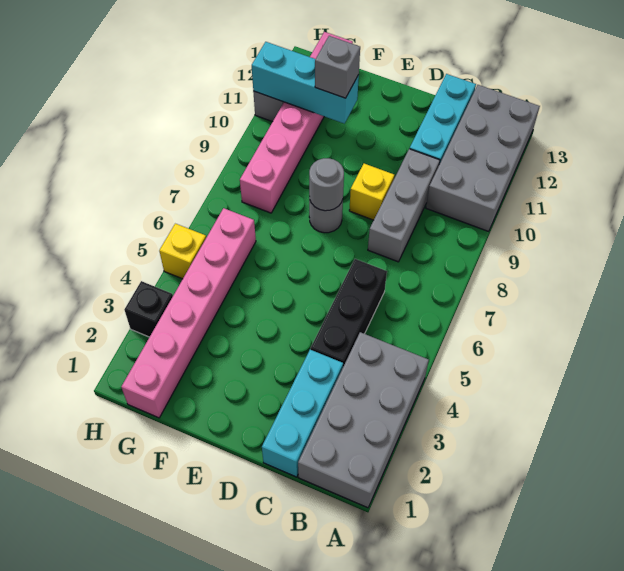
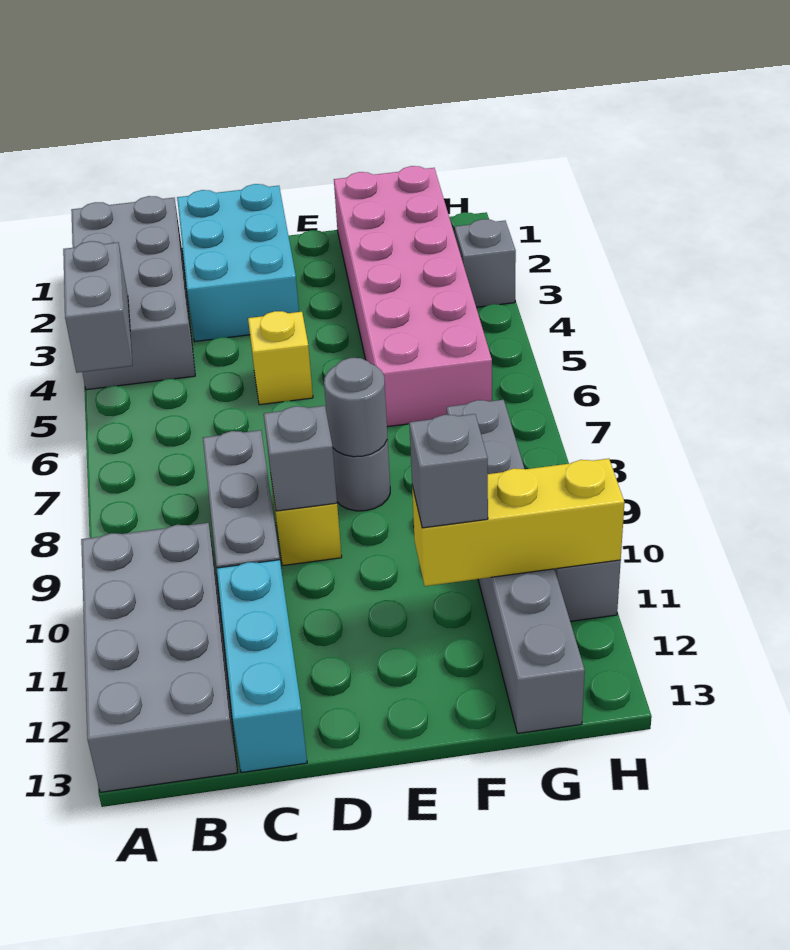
none -> grey brick A4:A5 level 2
cyan brick C1:C3 level 1 -> cyan brick C1:D3 level 1
black brick C4:C6 level 1 -> none
none -> grey brick D9 level 2
cyan brick F11:H11 level 2 -> yellow brick F11:H11 level 2
pink brick G1:G6 level 1 -> pink brick F1:G6 level 1
pink brick G8:G13 level 1 -> grey brick G8:G13 level 1
black brick H3 level 1 -> grey brick H3 level 1
yellow brick H5 level 1 -> yellow brick D5 level 1

